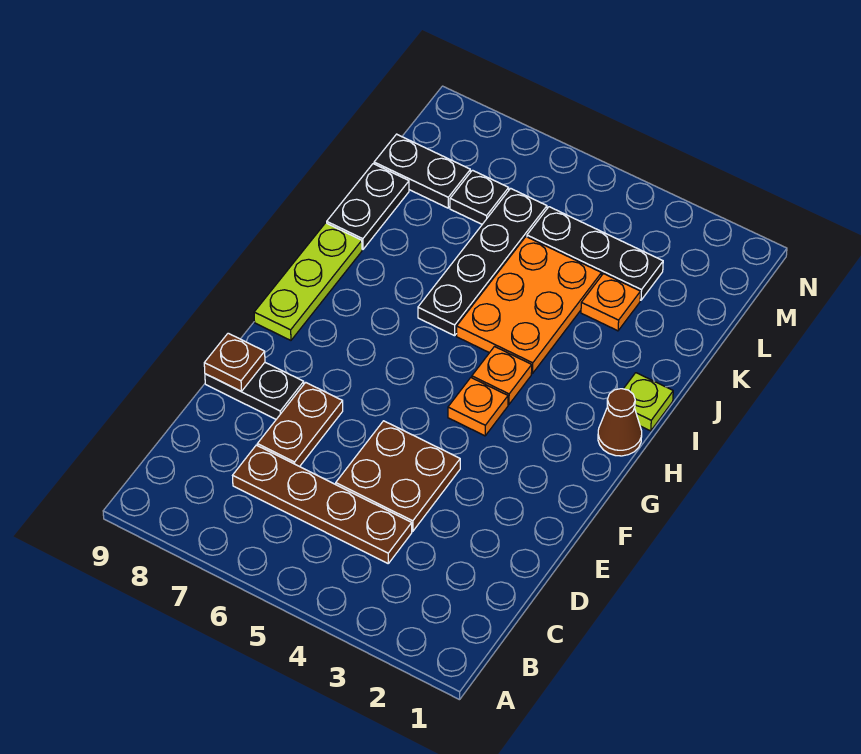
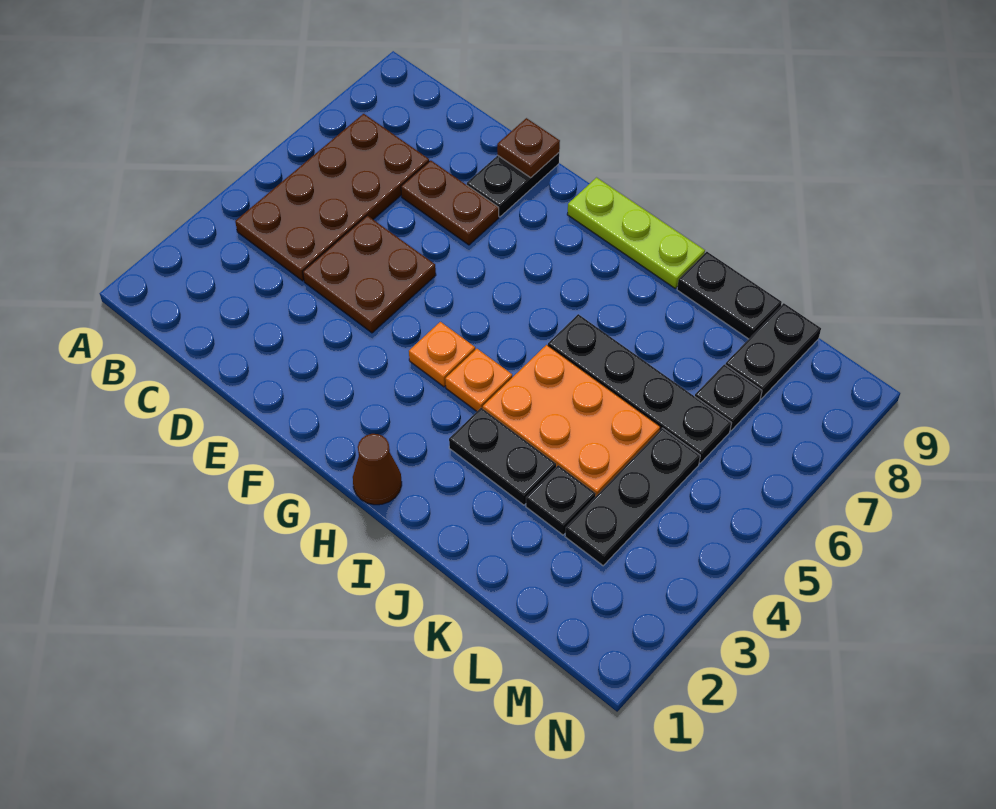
brown plate C4:C7 level 1 -> brown plate B4:C7 level 1
lime plate I1 level 1 -> none
none -> black plate I3:J3 level 1
orange plate K3 level 1 -> black plate K3 level 1

